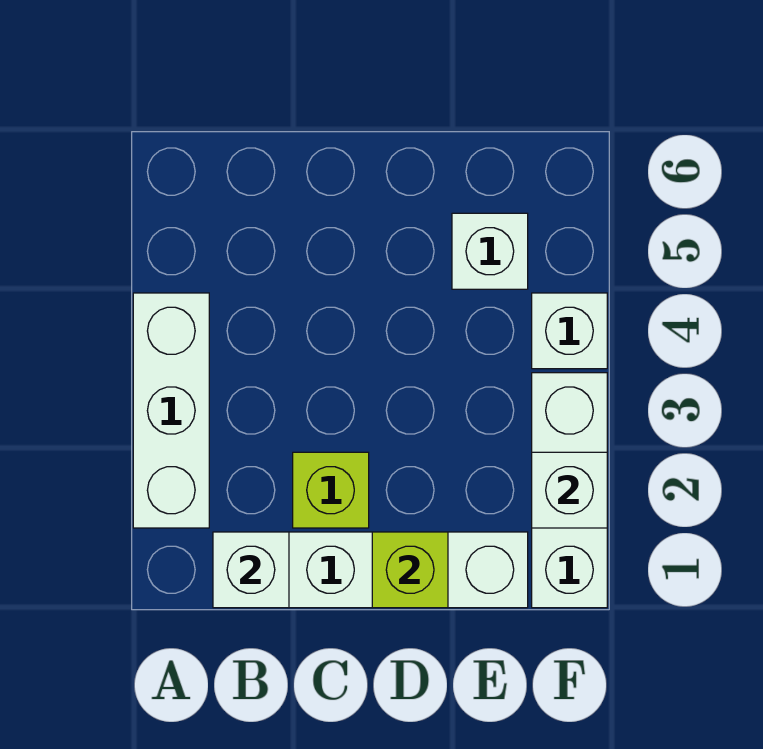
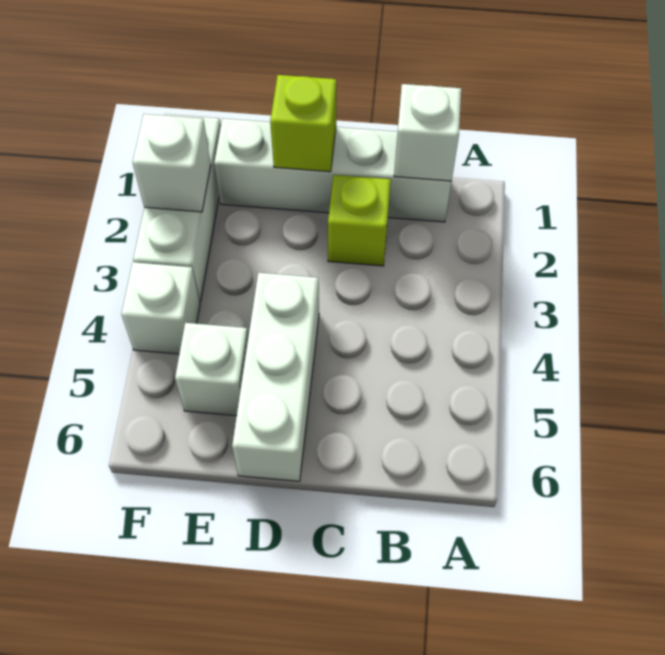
white brick A2:A4 level 1 -> white brick D4:D6 level 1

